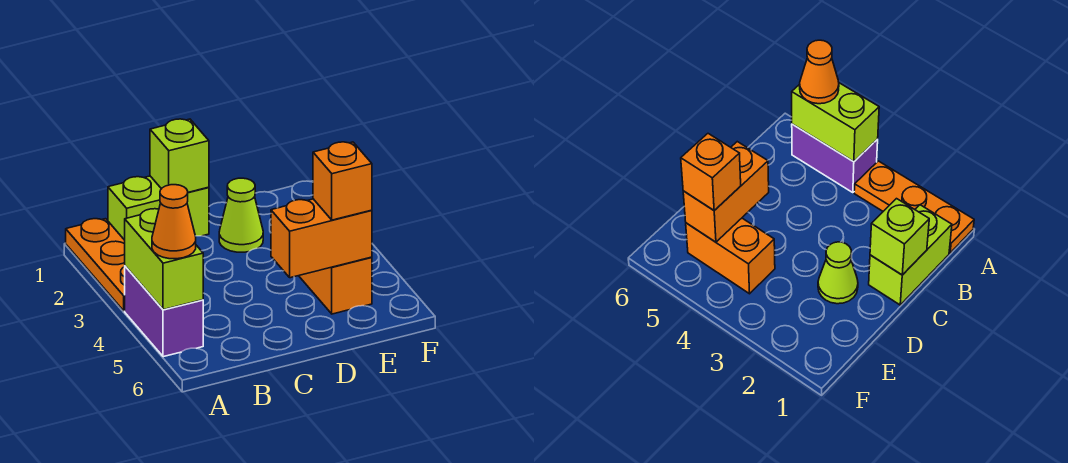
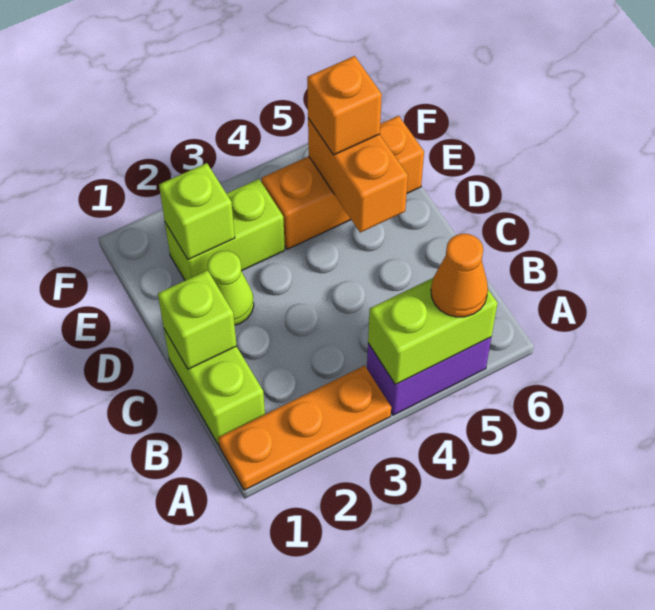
none -> lime brick E2:E3 level 1
none -> lime brick E2 level 2
orange brick E4:E5 level 1 -> orange brick E4:E6 level 1

